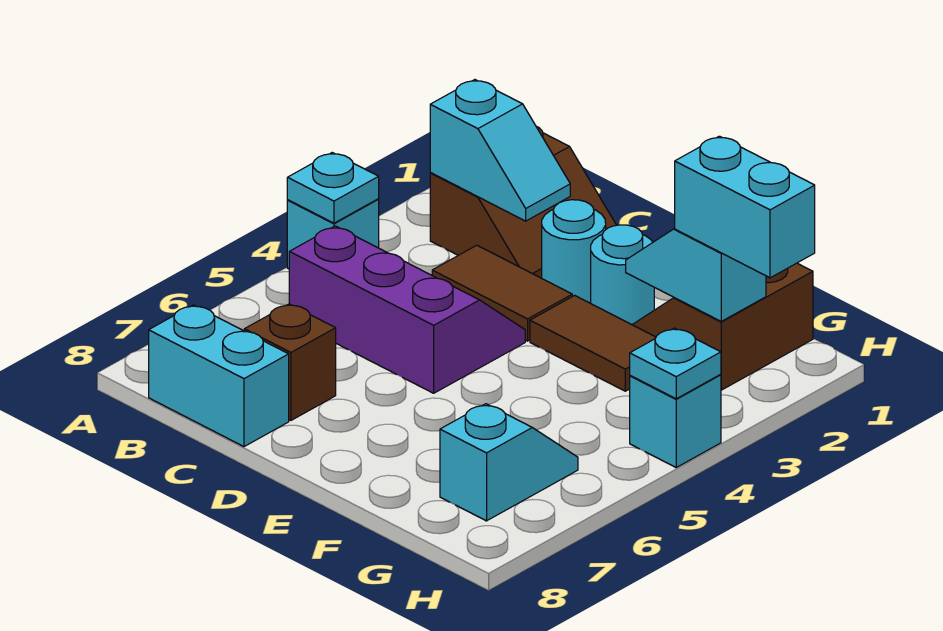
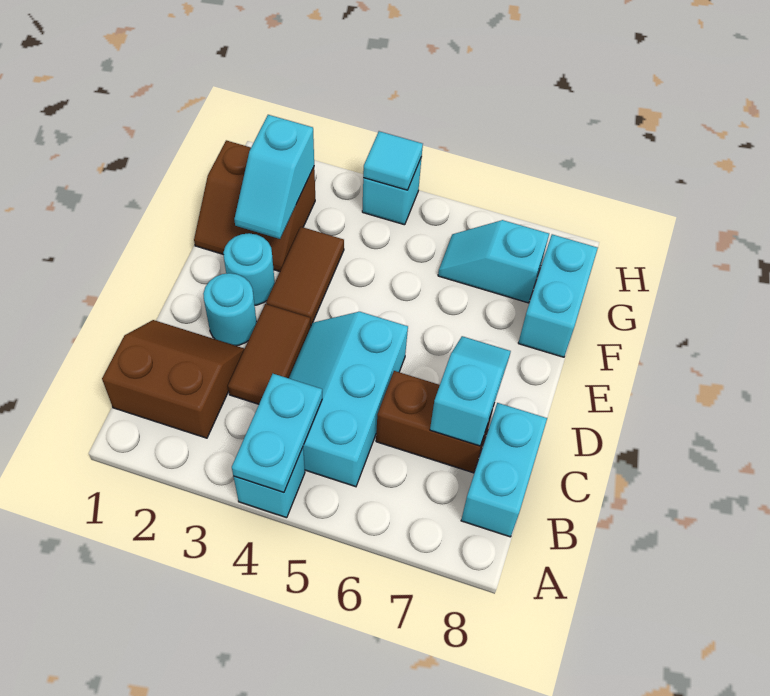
cyan plate A4 level 2 -> cyan plate A4:B4 level 2
cyan slope B2:C2 level 2 top B -> cyan slope C7:D7 level 2 top C
purple slope B4:D5 level 1 top 5 -> cyan slope B4:D5 level 1 top 5
brown brick C7 level 1 -> brown brick C6:C7 level 1
cyan brick G2:H2 level 3 -> cyan brick F8:G8 level 1
cyan plate H4 level 2 -> cyan tile H4 level 2

